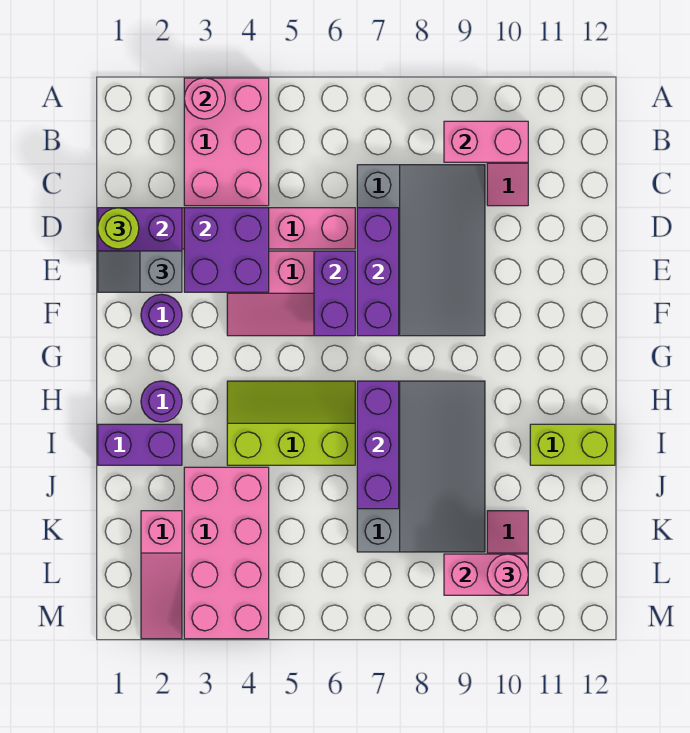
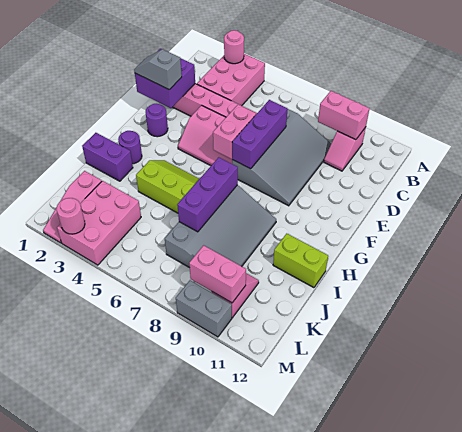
lime round brick D1 level 3 -> none
purple brick D3:E4 level 2 -> none
purple brick E6:F6 level 2 -> pink brick E6:F6 level 2
pink brick J3:M4 level 1 -> pink brick K3:M4 level 1
pink round brick L10 level 3 -> pink round brick M3 level 2
none -> grey brick M9:M10 level 1

